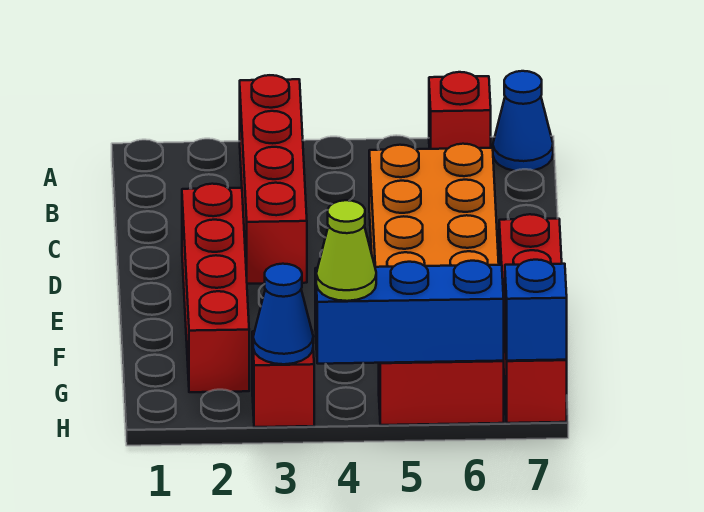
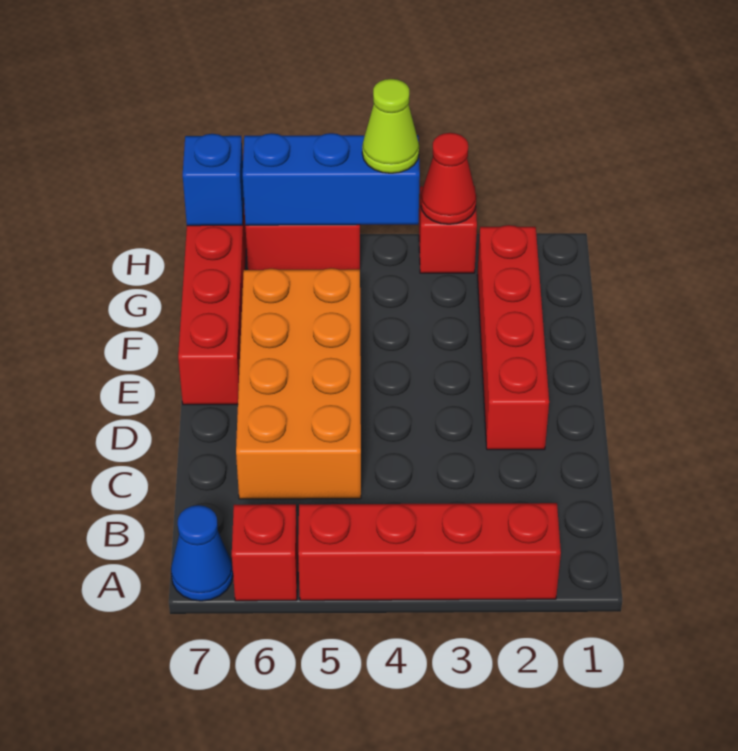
red brick A3:D3 level 1 -> red brick A2:A5 level 1
blue cone H3 level 2 -> red cone H3 level 2

